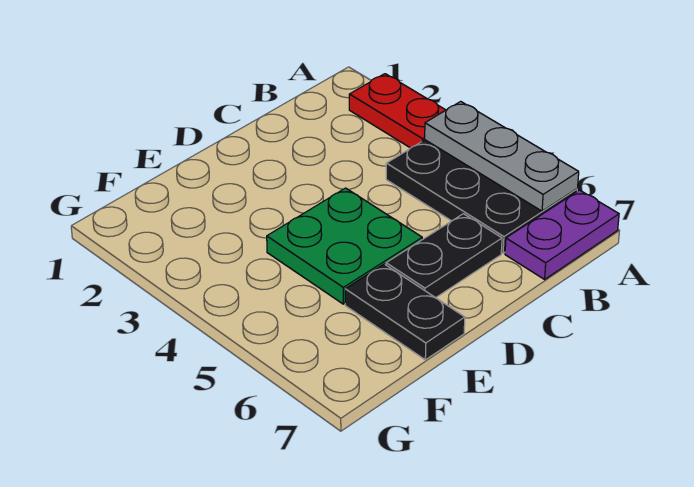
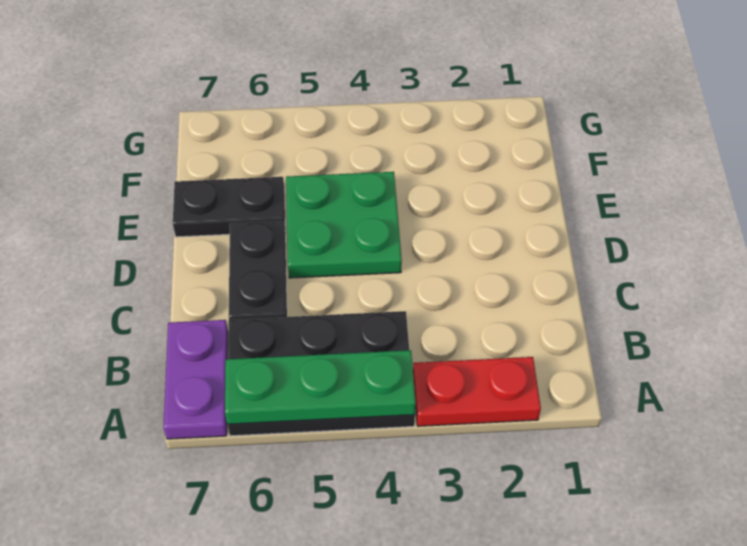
grey plate A4:A6 level 2 -> green plate A4:A6 level 2

